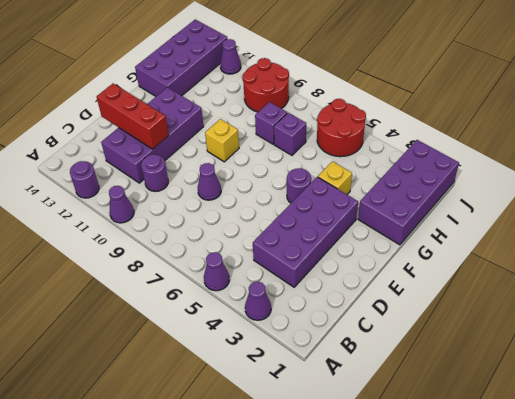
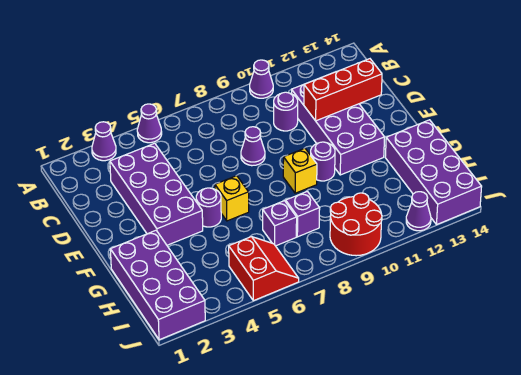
purple round brick A12 level 1 -> purple round brick F10 level 1
yellow brick G4 level 1 -> yellow brick F6 level 1
red round brick I5:J6 level 1 -> red slope I5:J6 level 1 top 5

